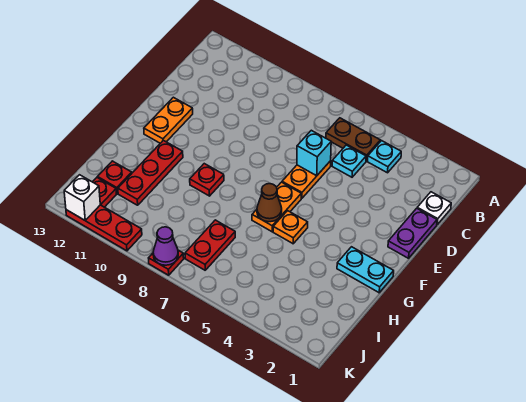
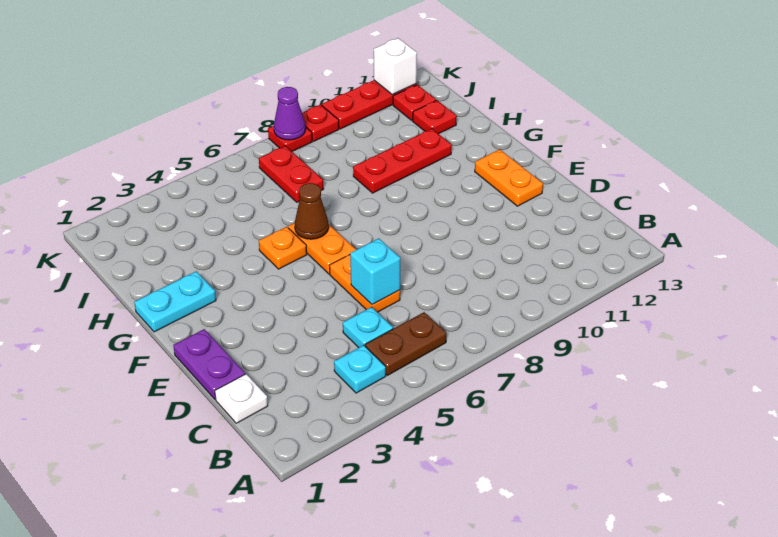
red plate G9 level 1 -> red plate K9 level 1
red plate G11:I11 level 1 -> red plate H9:H11 level 1

